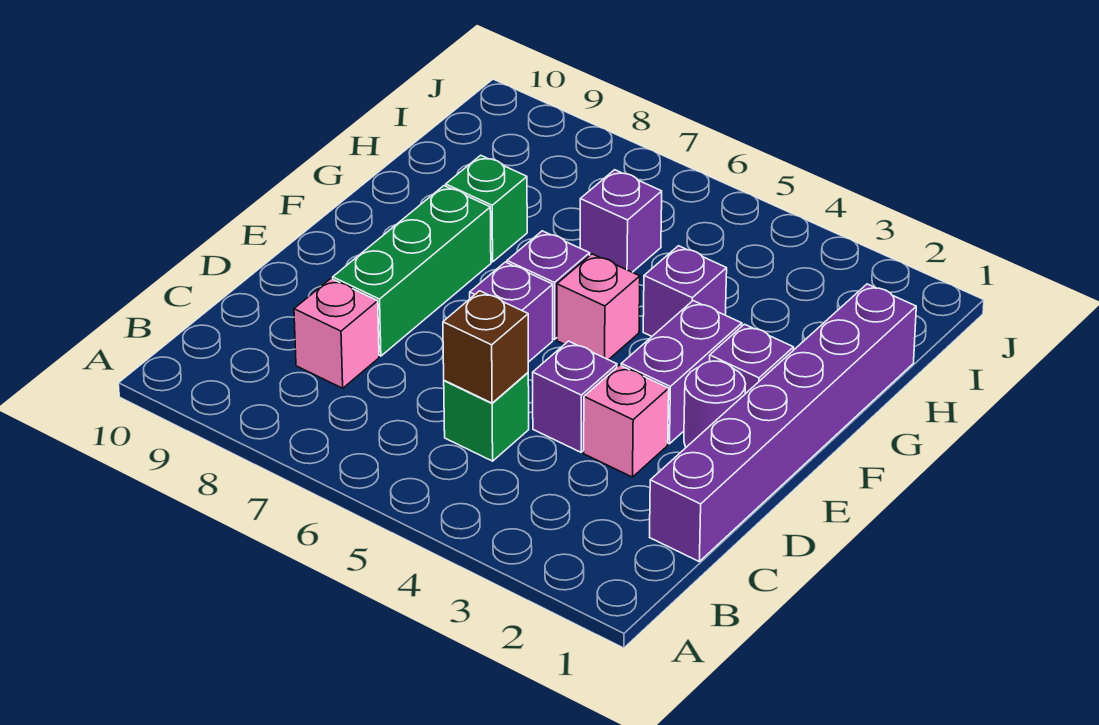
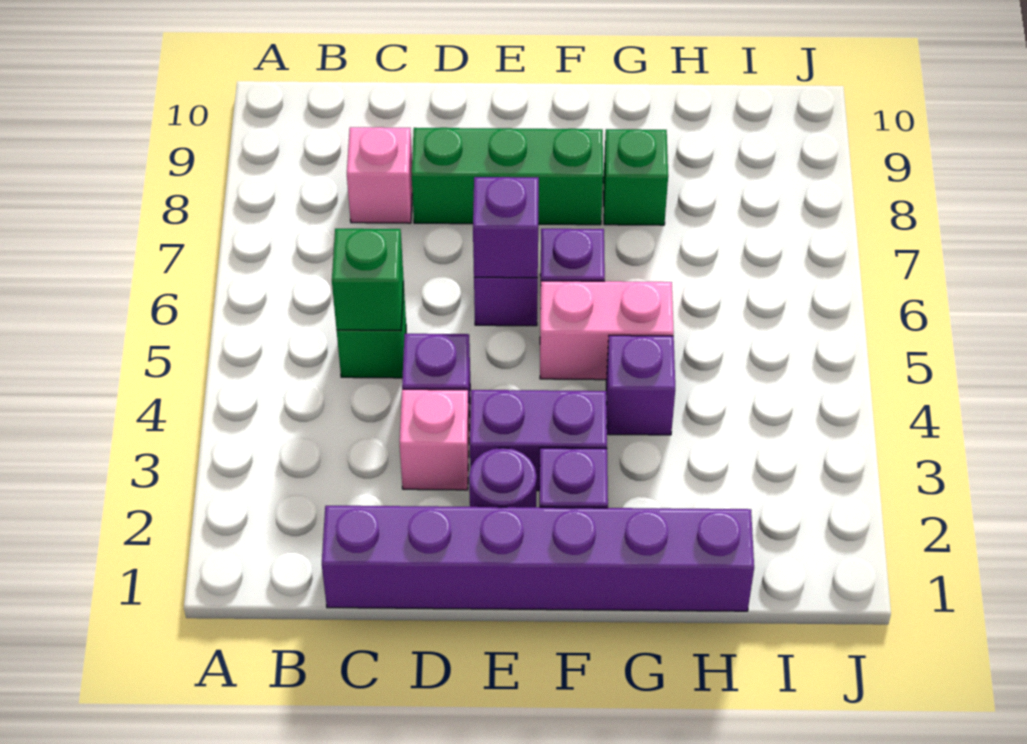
brown brick C5 level 2 -> green brick C5 level 2
pink brick F5 level 1 -> pink brick F5:G5 level 1
purple brick H6 level 1 -> purple brick E6 level 2

